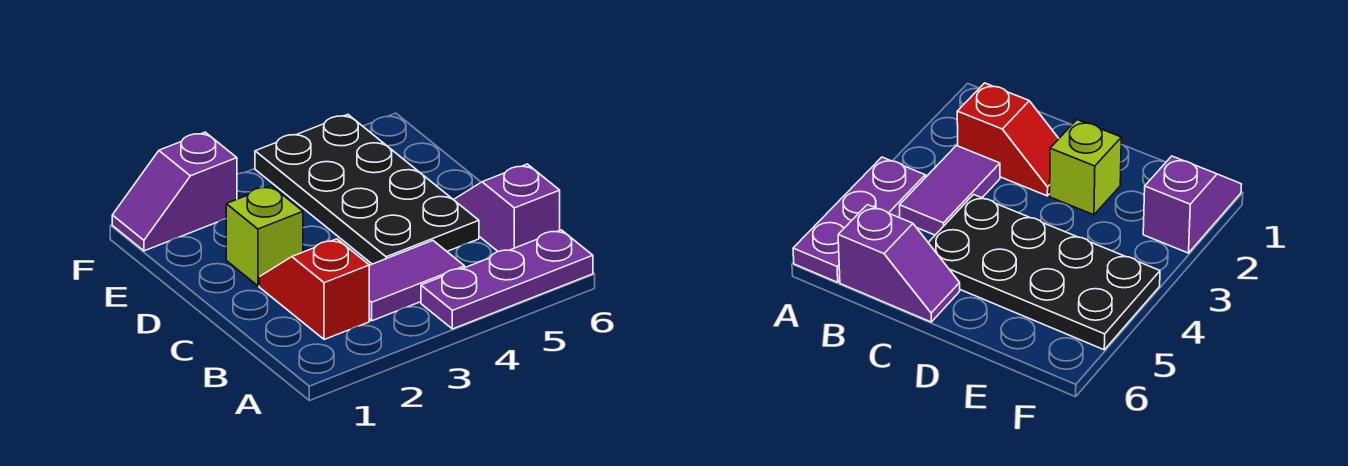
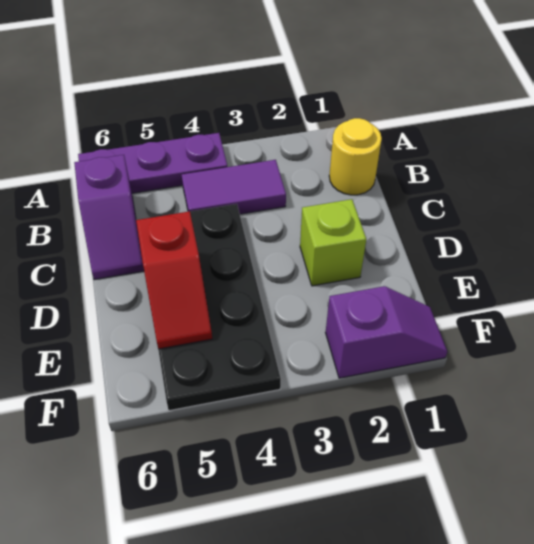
none -> yellow round brick B1 level 1
red slope B2:C2 level 1 top B -> red slope D5:E5 level 2 top D

